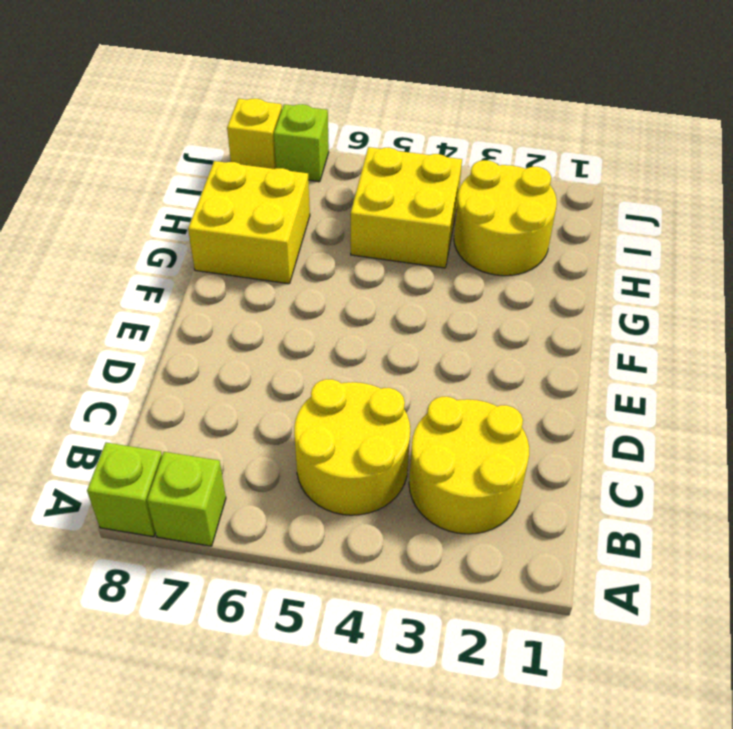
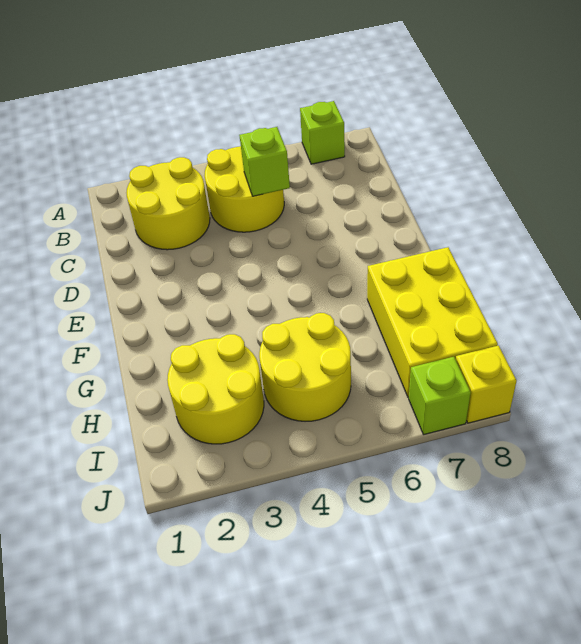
lime brick A8 level 1 -> lime brick C5 level 2
yellow brick G7:H8 level 1 -> yellow brick G7:I8 level 1
yellow brick H4:I5 level 1 -> yellow round brick H4:I5 level 1

